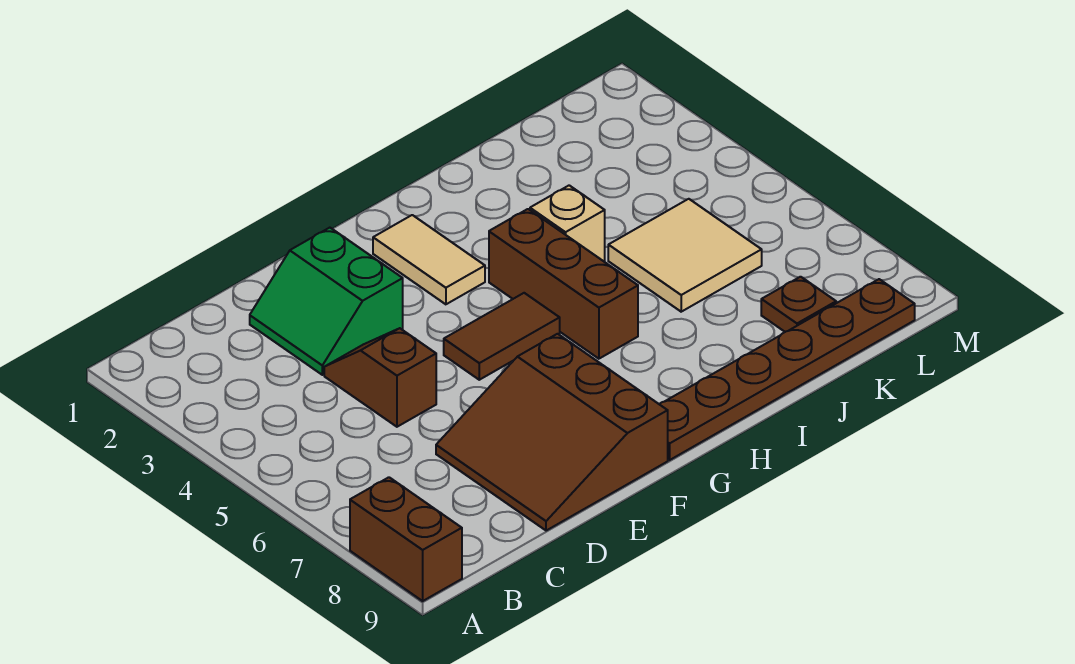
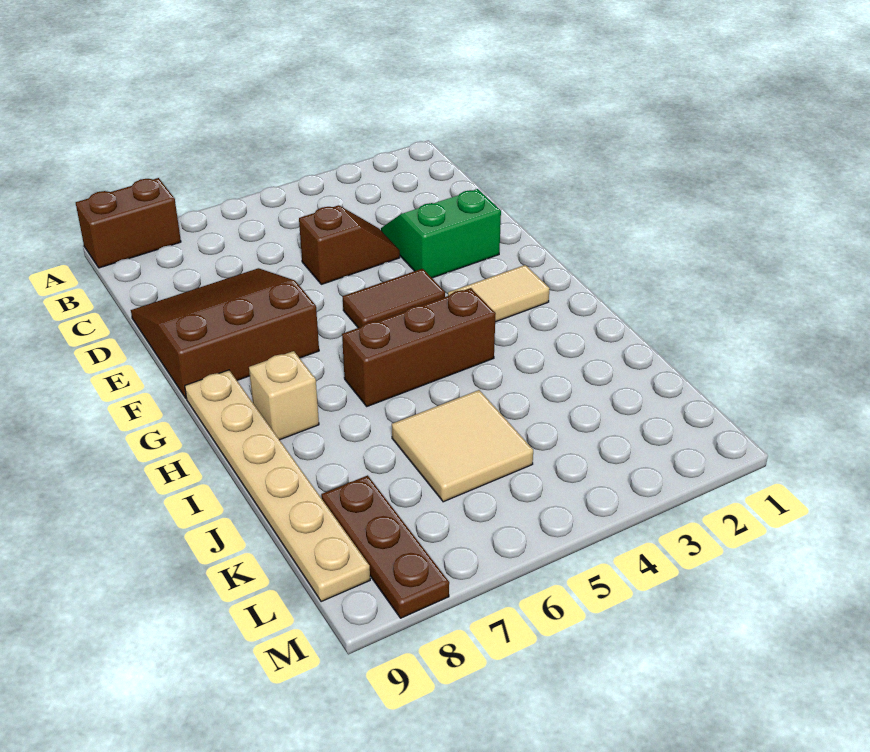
brown tile F5:G5 level 1 -> brown tile F4:F5 level 1
brown plate G9:L9 level 1 -> tan plate G9:L9 level 1
tan brick I4 level 1 -> tan brick H8 level 1
brown plate K8 level 1 -> brown plate K8:M8 level 1

